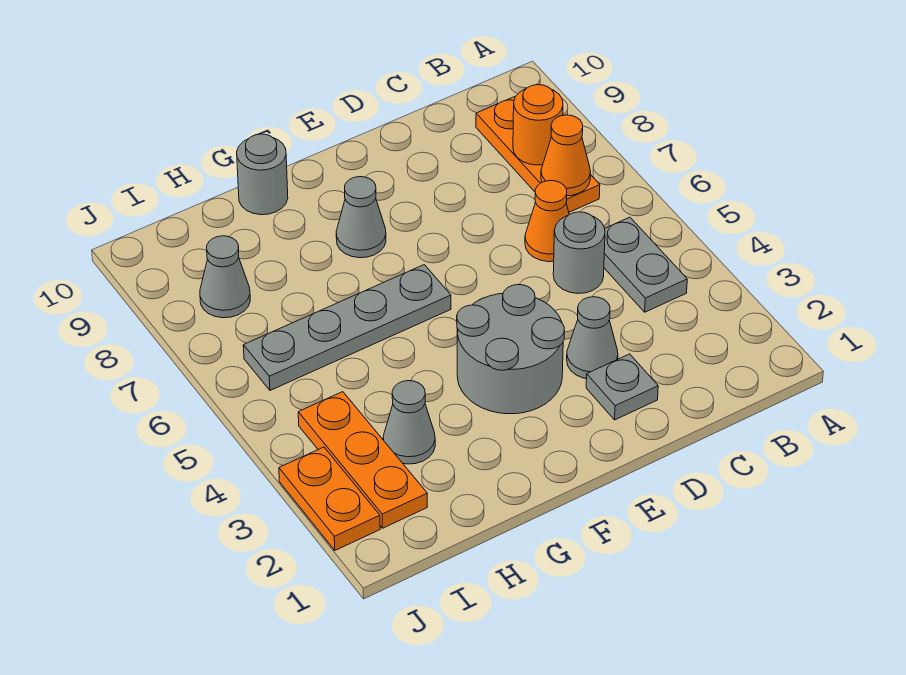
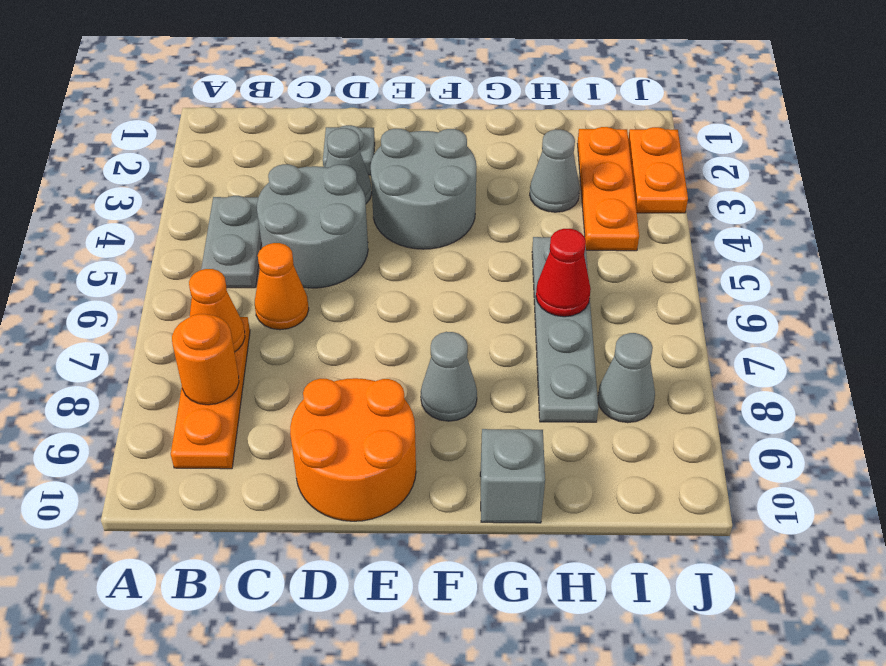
grey round brick C5 level 1 -> grey round brick C4:D5 level 1
none -> orange round brick D9:E10 level 1
grey plate F6:I6 level 1 -> grey plate H5:H8 level 1
grey round brick G10 level 1 -> grey brick G10 level 1
none -> red cone H6 level 2

